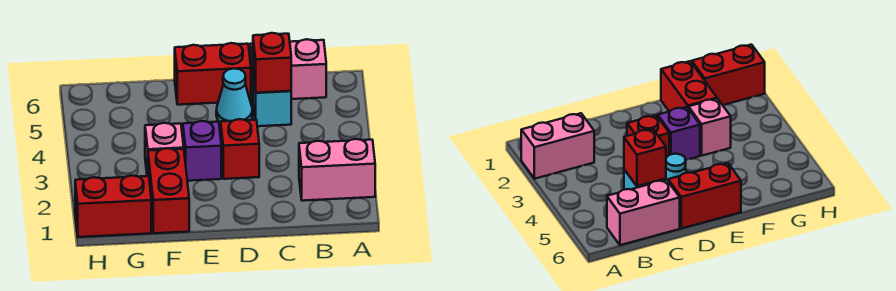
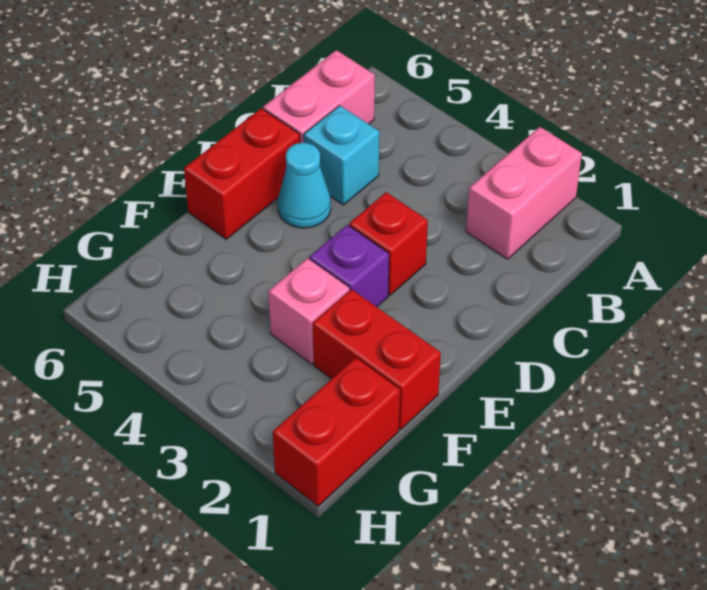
red brick C5 level 2 -> none

